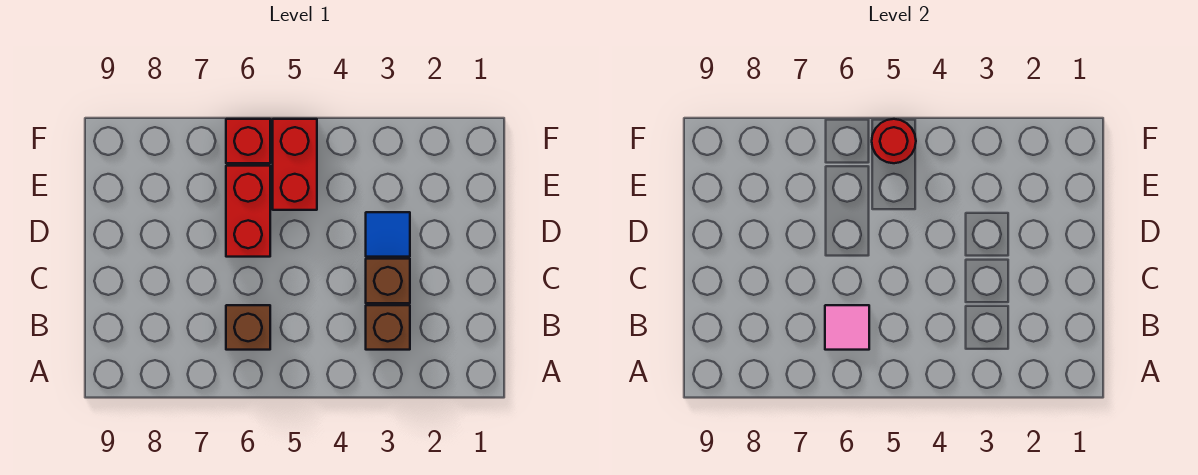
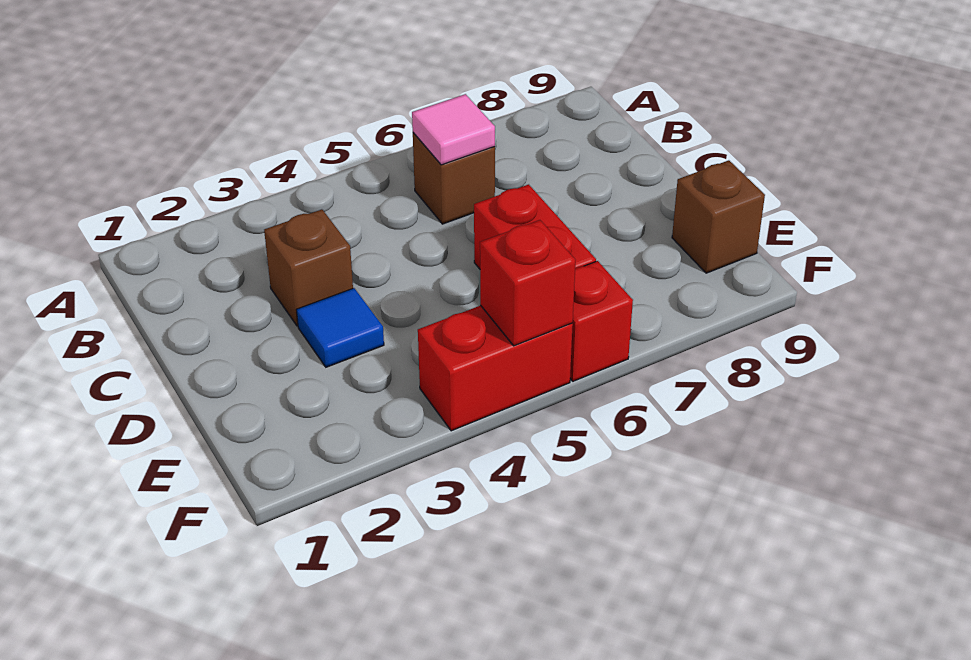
brown brick B3 level 1 -> brown brick E9 level 1
red brick E5:F5 level 1 -> red brick F4:F5 level 1
red round brick F5 level 2 -> red brick F5 level 2

